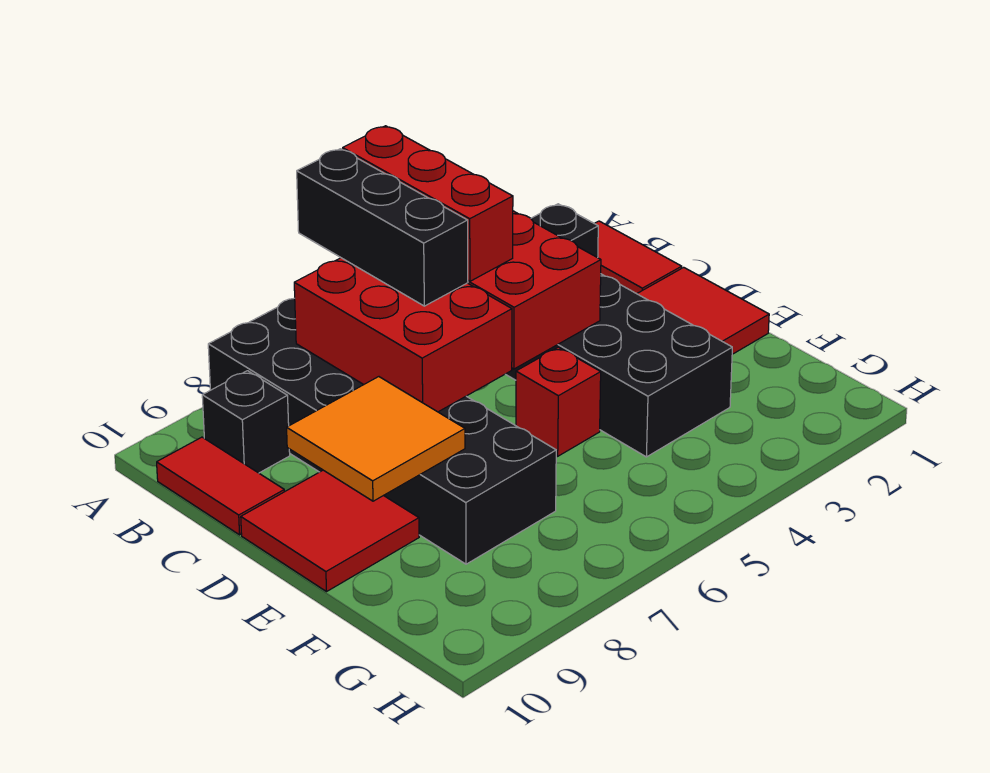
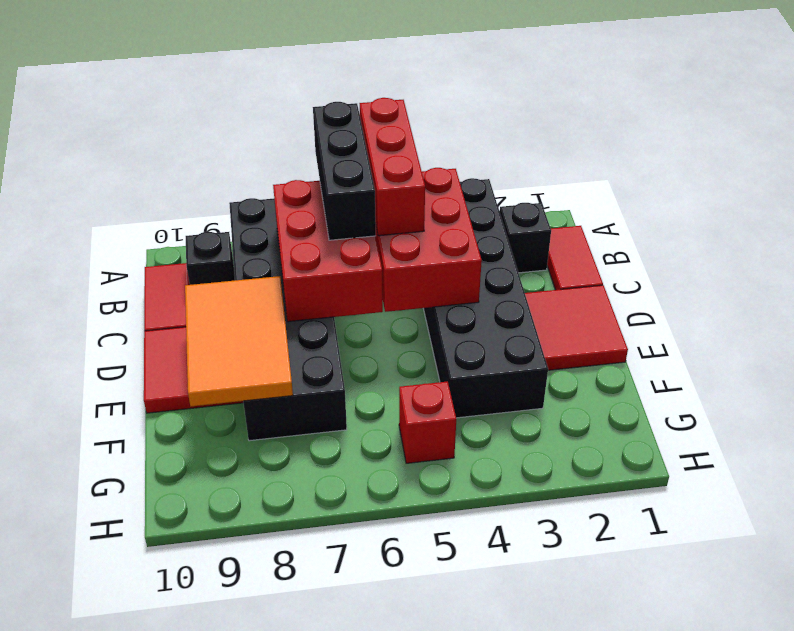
orange tile D8:E9 level 2 -> orange tile D8:F9 level 2
red brick E5 level 1 -> red brick G5 level 1

